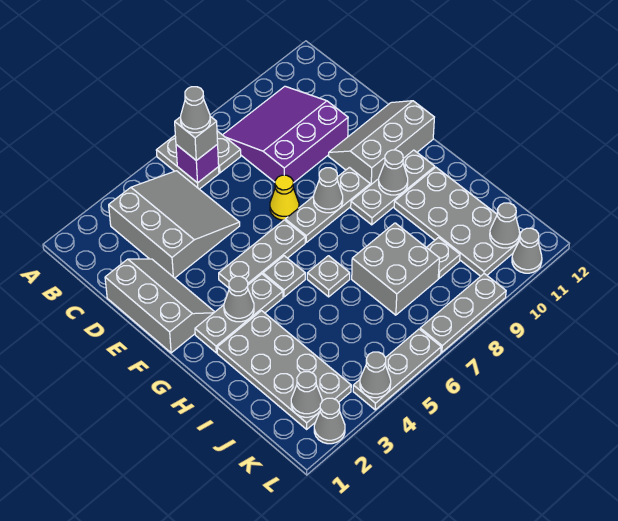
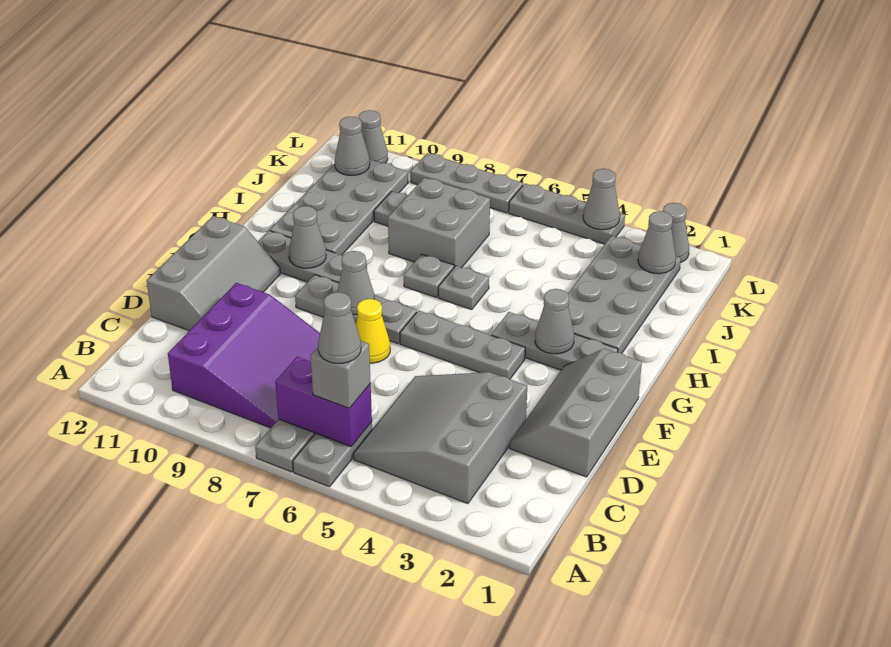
purple brick B6 level 2 -> purple brick B6:B7 level 2
purple slope B8:D10 level 1 top D -> purple slope B8:D10 level 1 top 10
grey slope E10:F12 level 1 top F -> grey slope D11:F12 level 1 top 12
grey plate G5 level 1 -> grey plate H7 level 1

